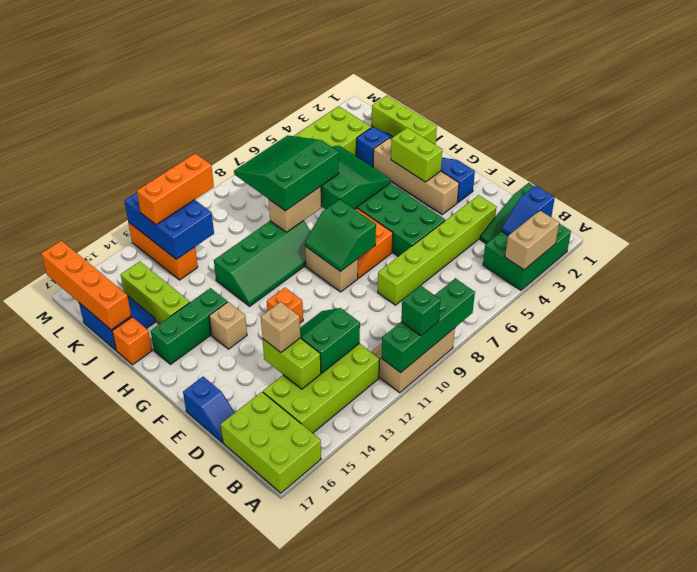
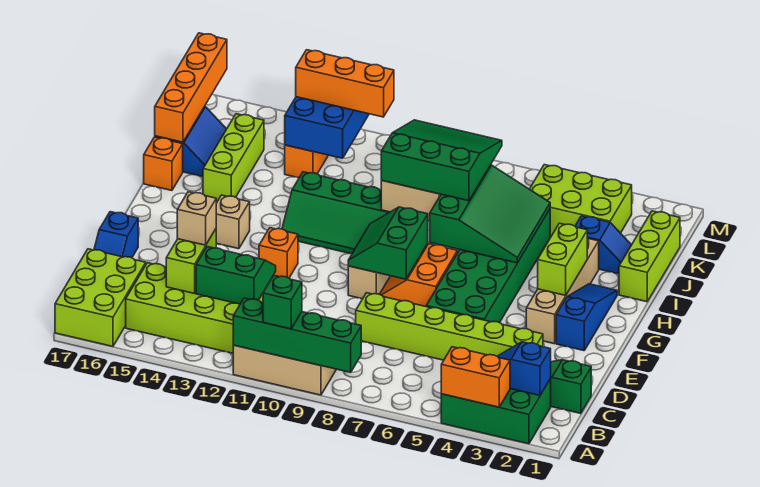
tan brick A3:A4 level 2 -> orange brick A3:A4 level 2
green brick H14:H16 level 1 -> none

